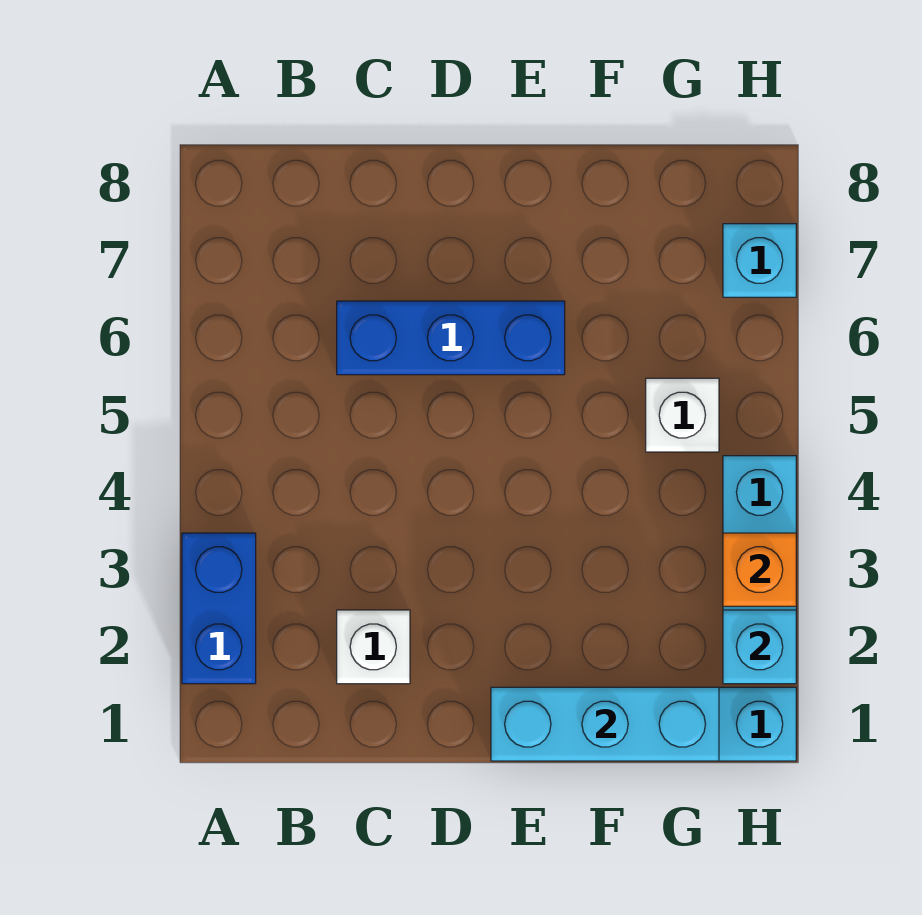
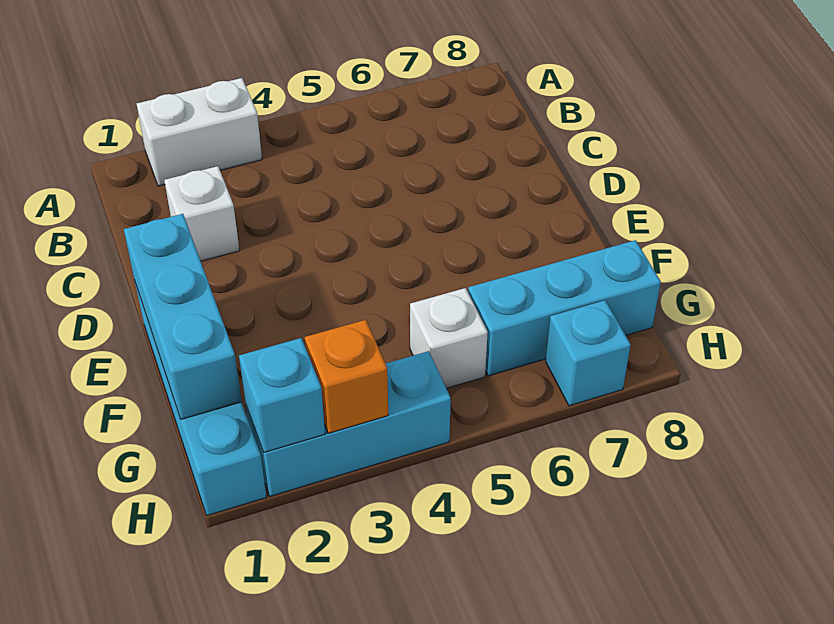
blue brick A2:A3 level 1 -> white brick A2:A3 level 1
blue brick C6:E6 level 1 -> none
none -> cyan brick G6:G8 level 1

